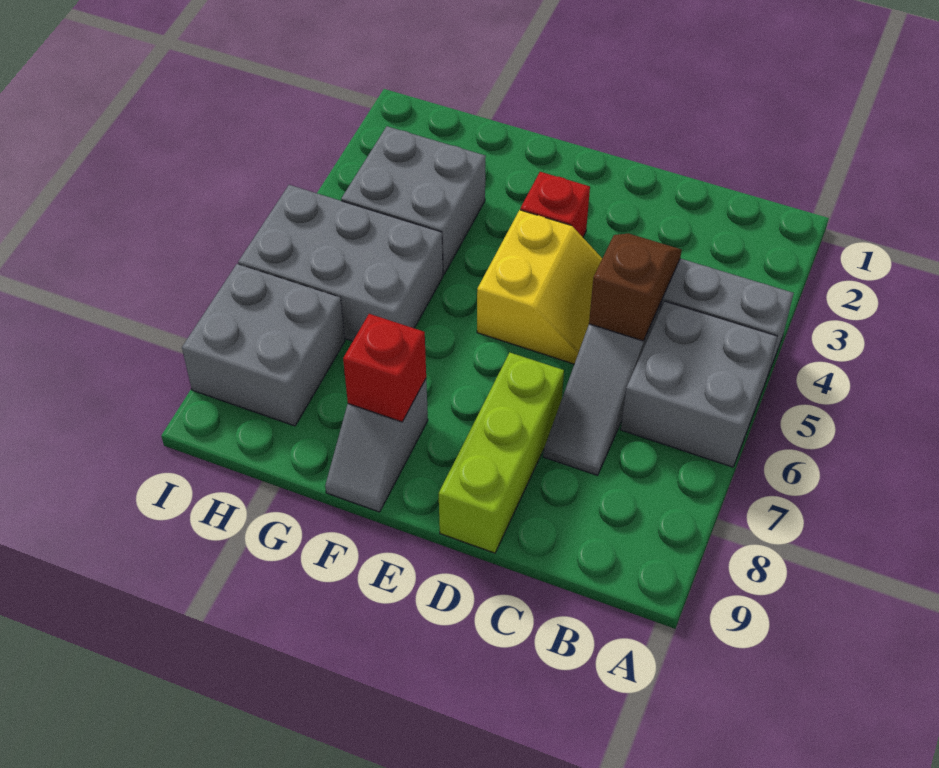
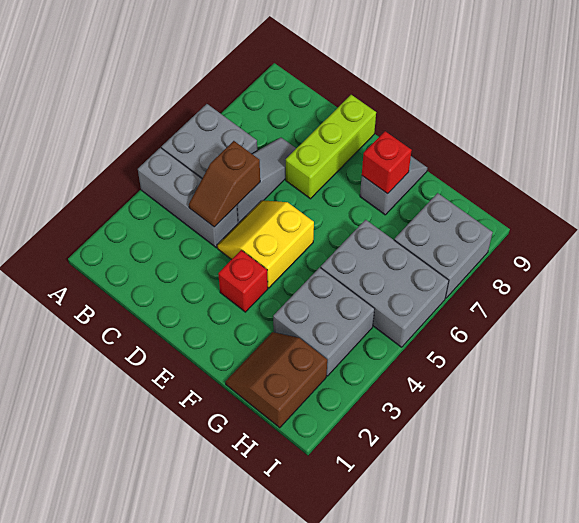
none -> brown slope G1:H2 level 1 top H

